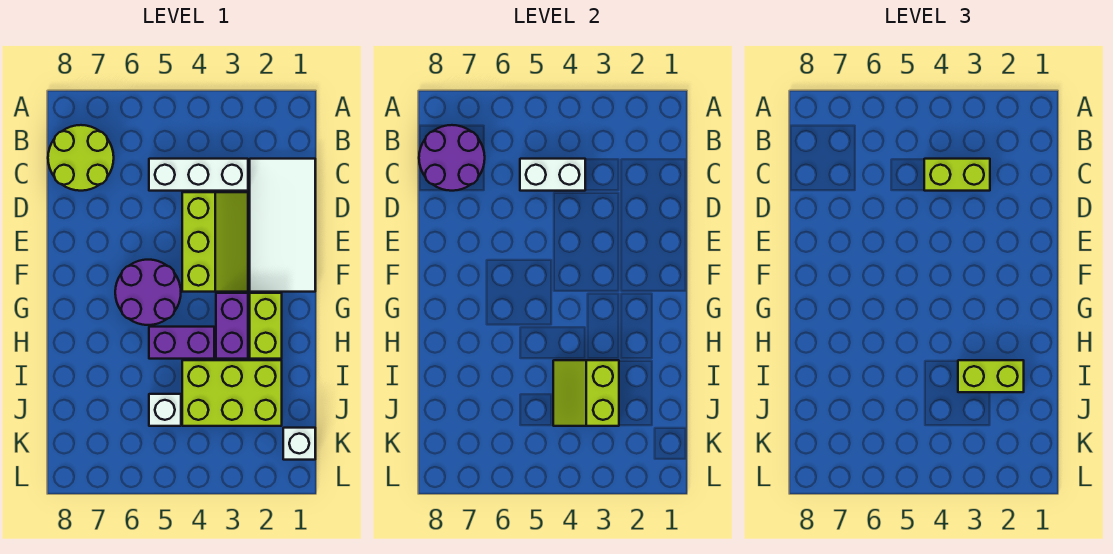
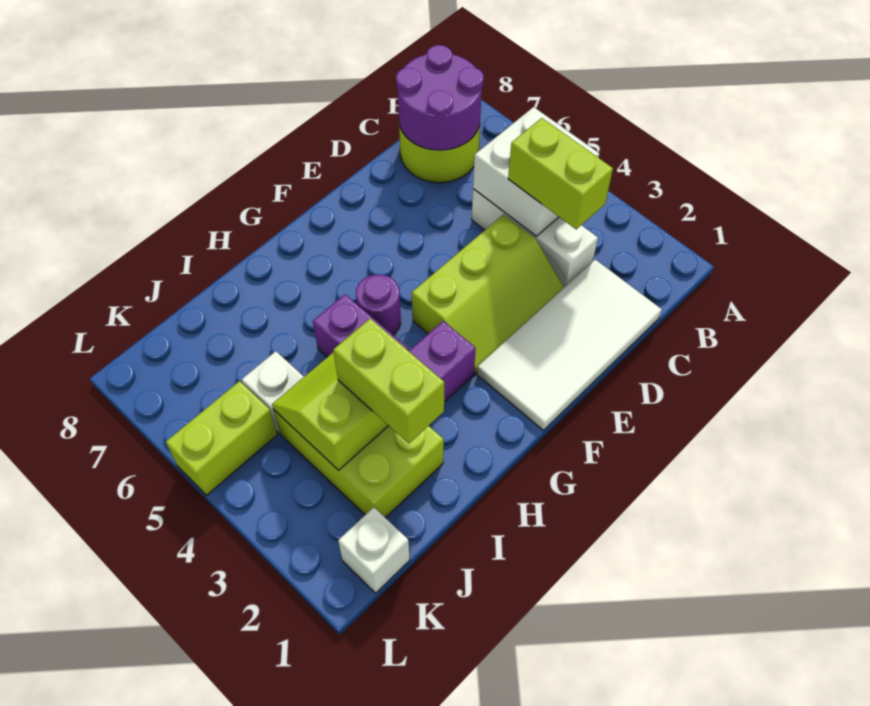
white brick C4:C5 level 2 -> white brick B4:C5 level 2
purple round brick F5:G6 level 1 -> purple round brick G5 level 1
lime brick G2:H2 level 1 -> lime brick K5:L5 level 1

